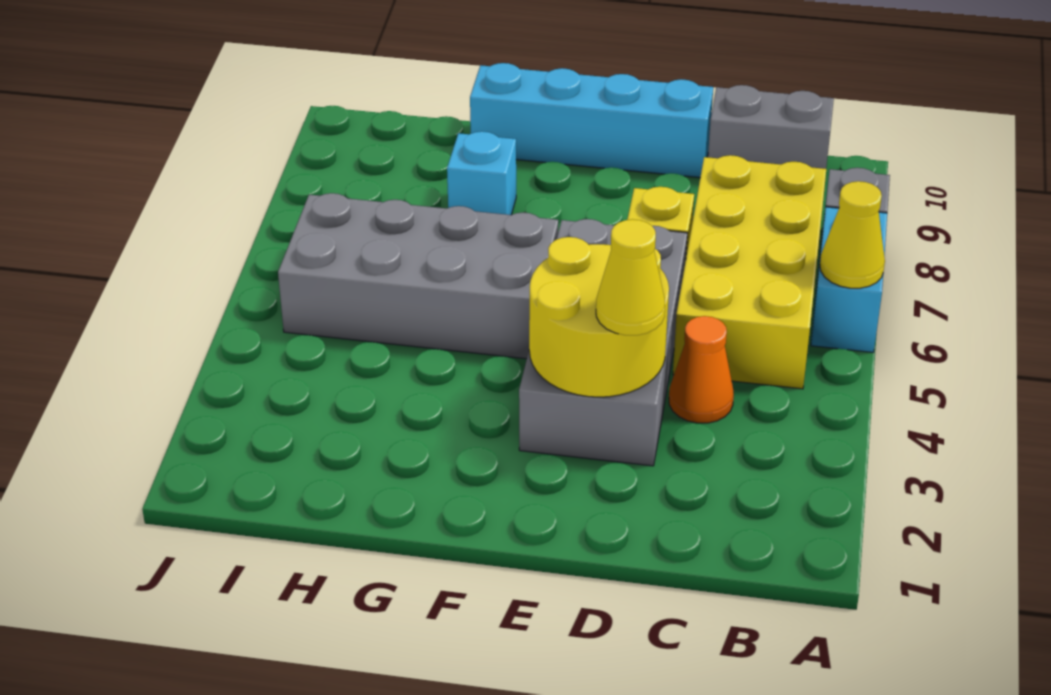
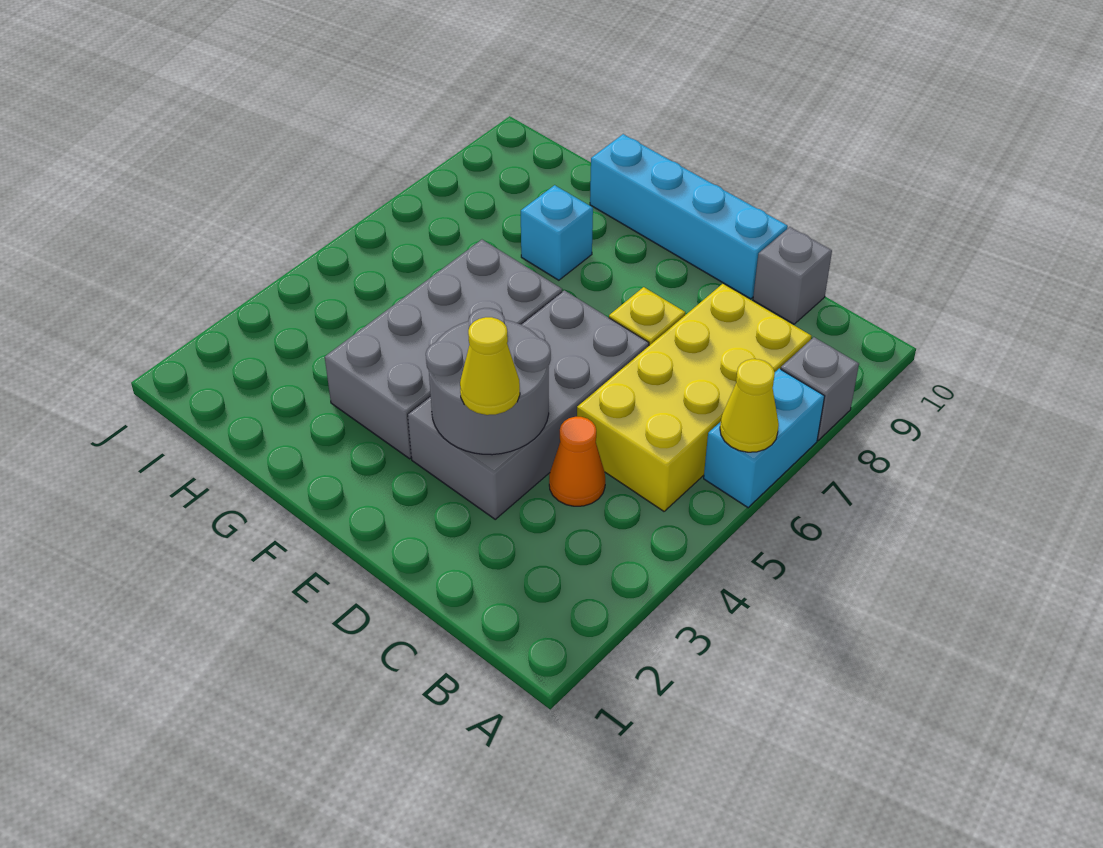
grey brick B10:C10 level 1 -> grey brick C10 level 1
yellow round brick D3:E4 level 2 -> grey round brick D3:E4 level 2
grey brick F5:I6 level 1 -> grey brick F3:G6 level 1

